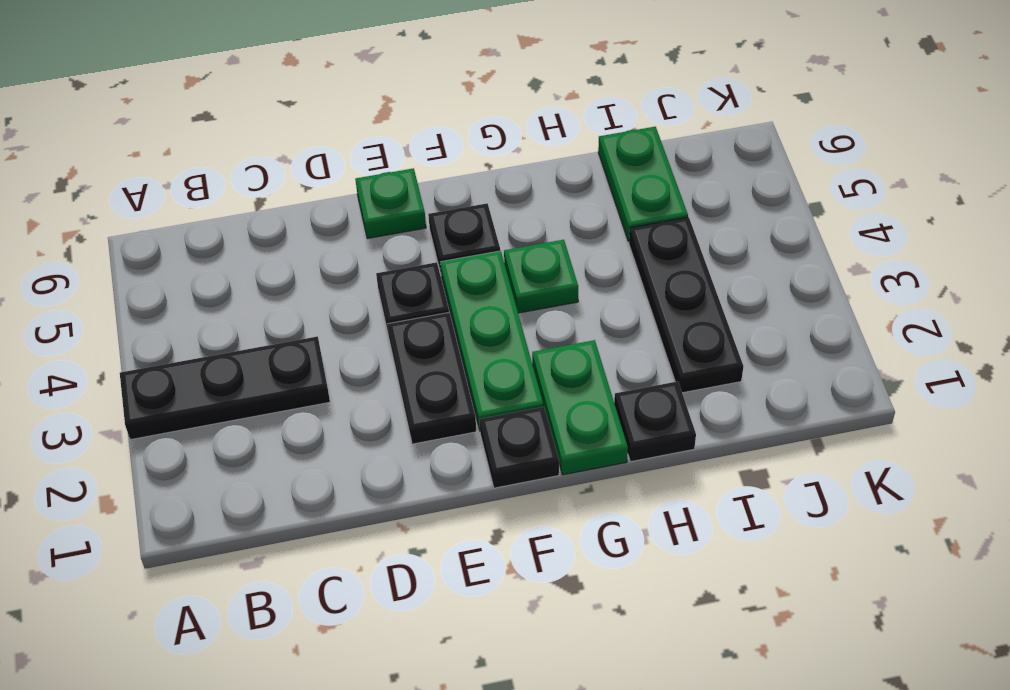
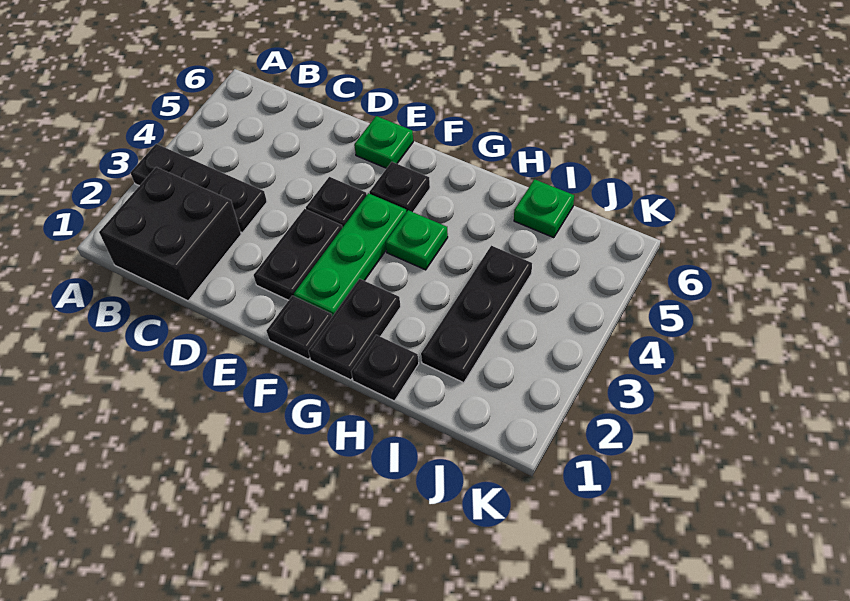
none -> black brick B1:C2 level 1
green plate G1:G2 level 1 -> black plate G1:G2 level 1
green plate I5:I6 level 1 -> green plate I6 level 1

